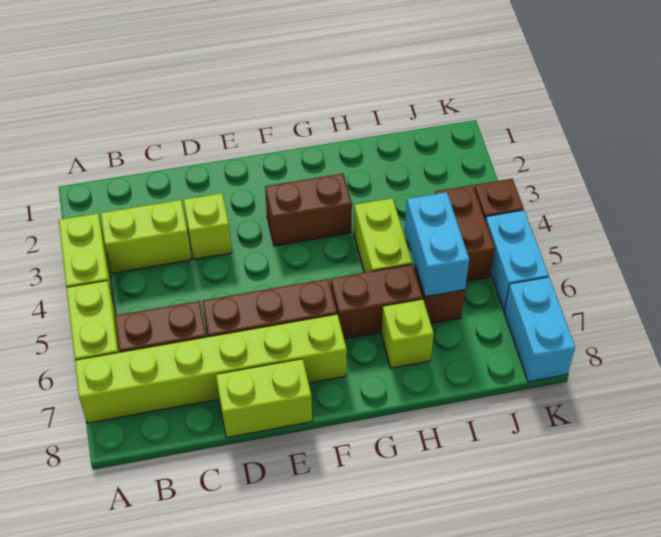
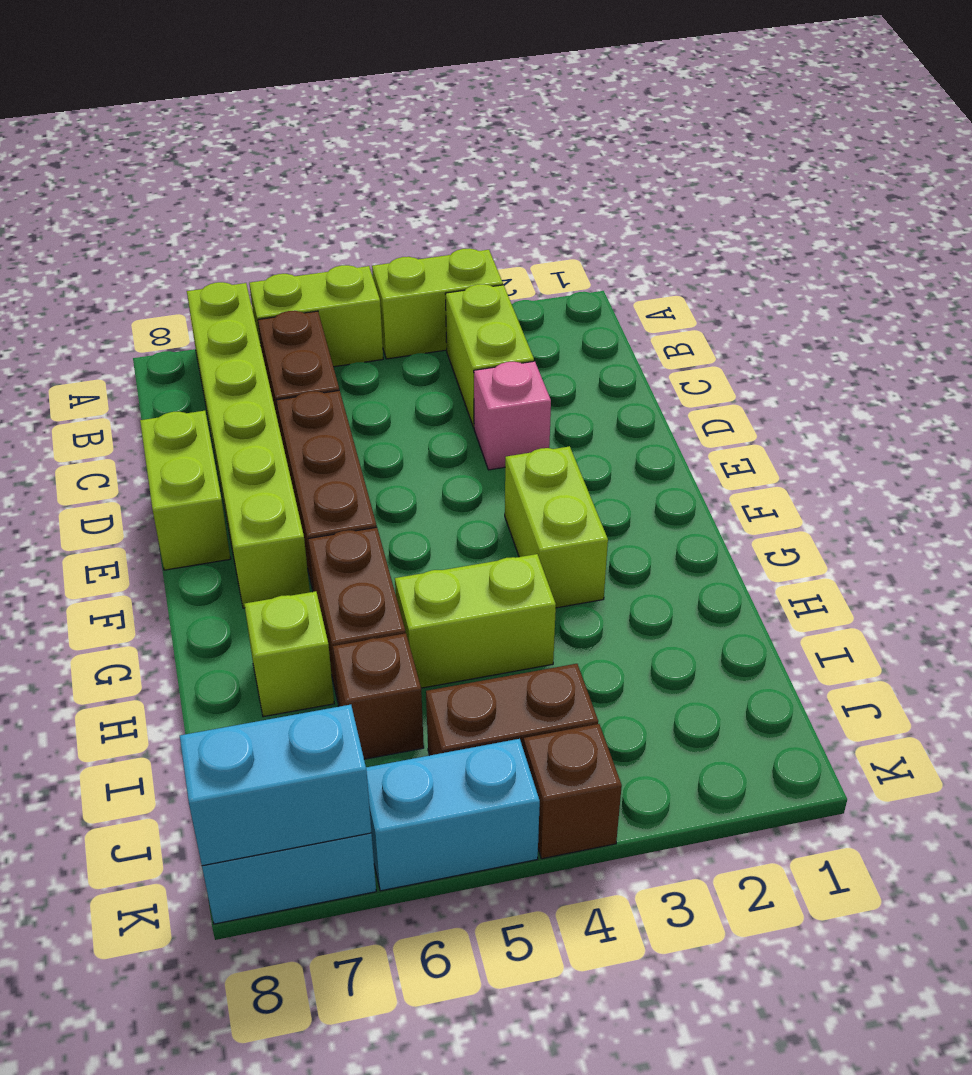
lime brick D3 level 1 -> pink brick D3 level 1
brown brick F3:G3 level 1 -> lime brick F3:G3 level 1
cyan brick I5:I6 level 2 -> cyan brick K7:K8 level 2

